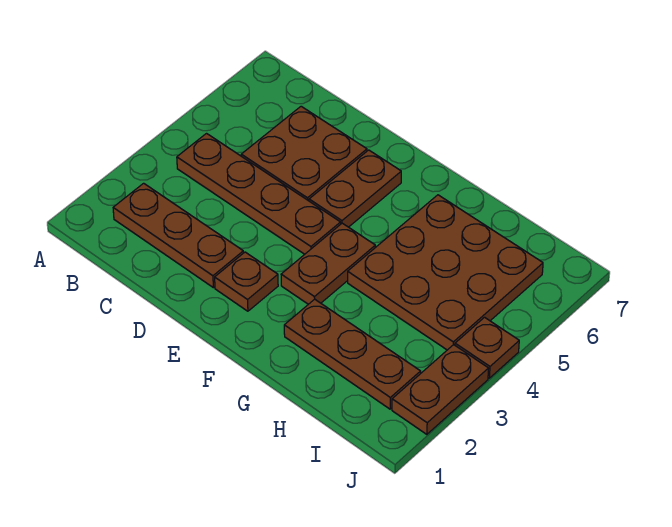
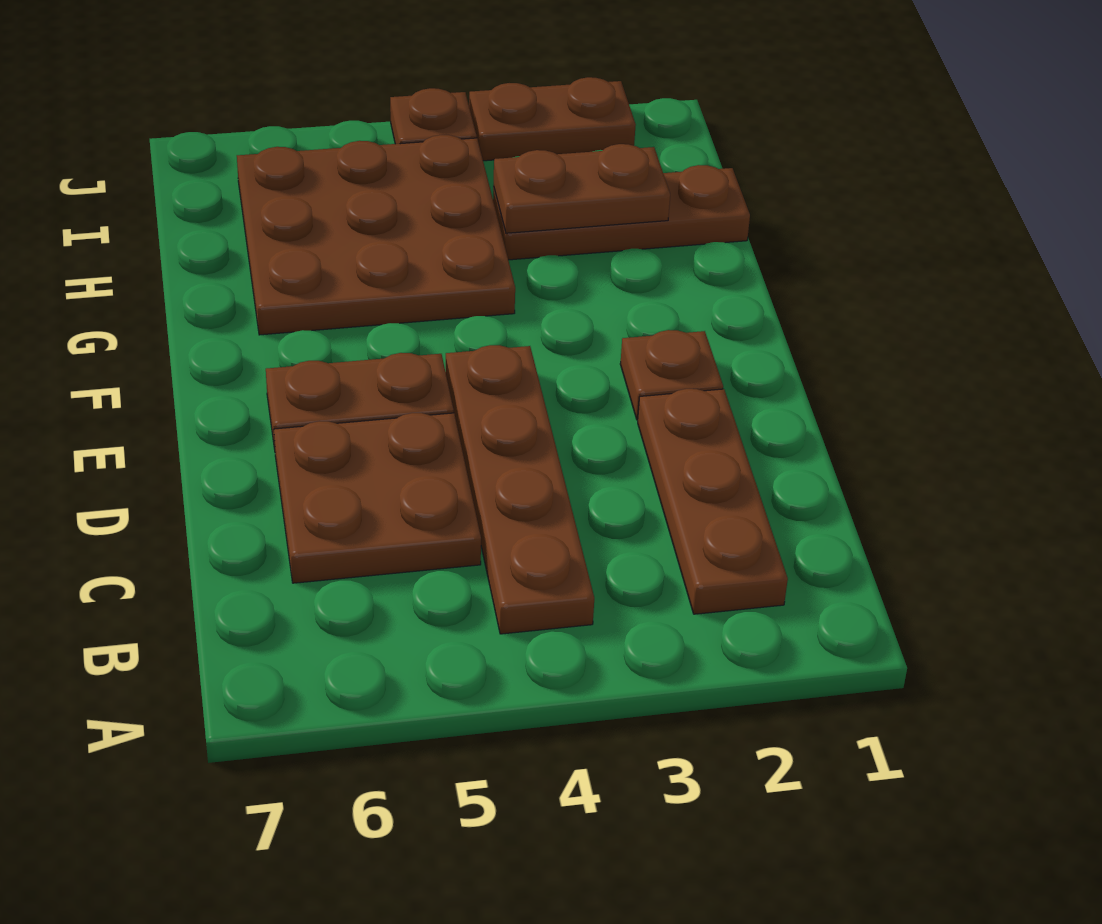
brown plate F3:F4 level 1 -> brown plate H2:H3 level 2
brown plate G2:I2 level 1 -> brown plate H1:H3 level 1

